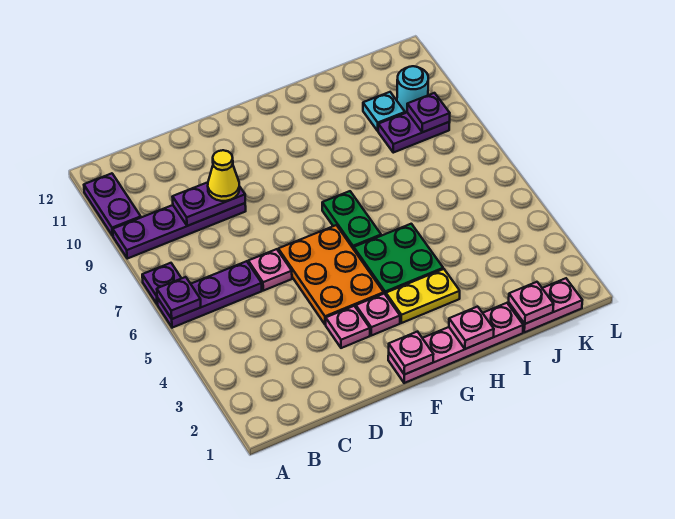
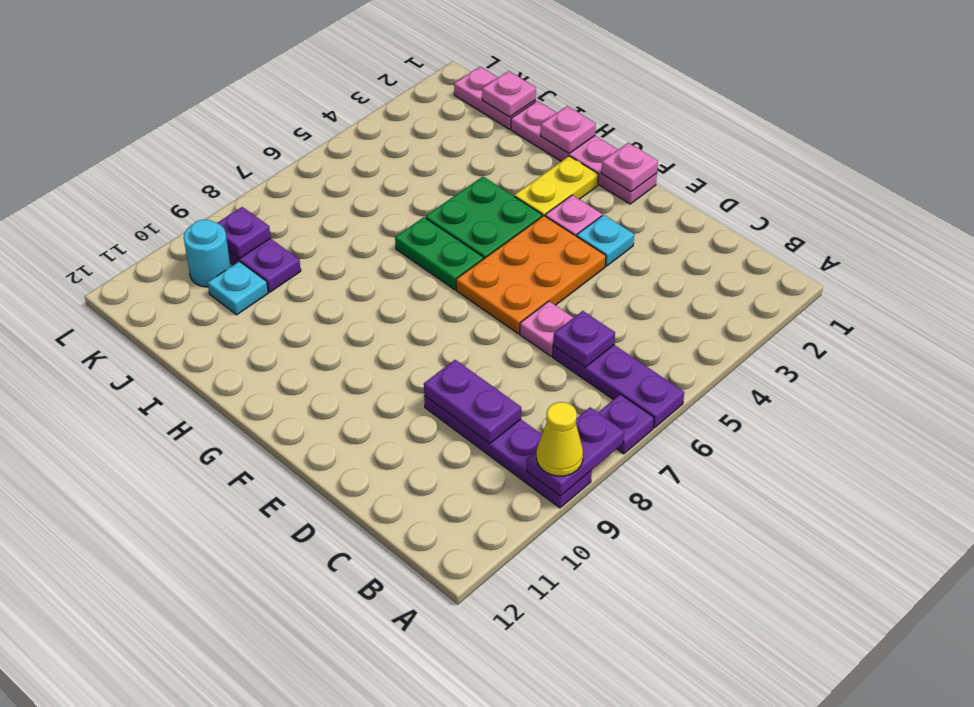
purple plate A6 level 2 -> purple plate C6 level 2
purple plate A10:A11 level 1 -> purple plate A8:A9 level 2
yellow cone D9 level 3 -> yellow cone A9 level 3
pink plate E3 level 1 -> cyan plate E3 level 1
yellow plate G3:H3 level 1 -> yellow plate G2:G3 level 1
green plate G6:G7 level 1 -> green plate G6:H6 level 1

